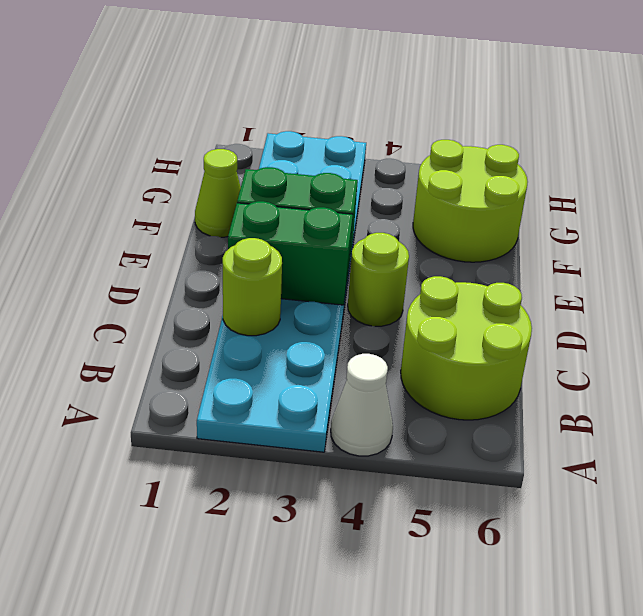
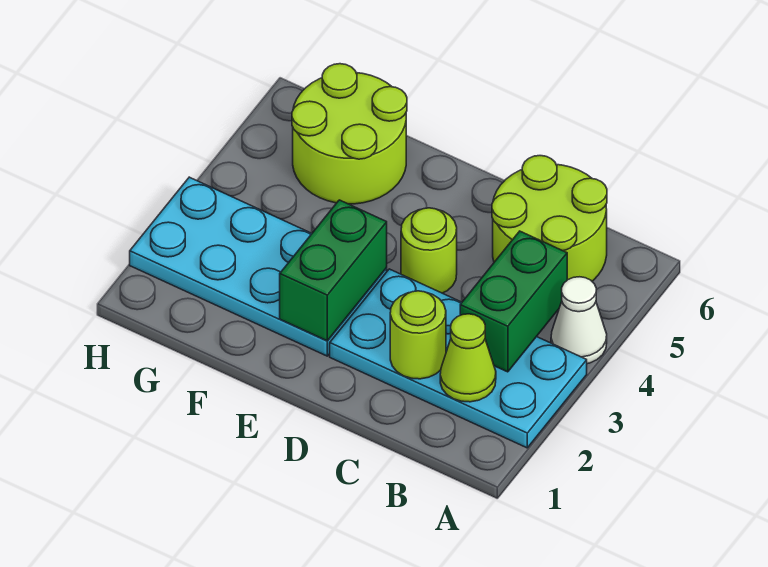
green brick D2:D3 level 2 -> green brick B3:B4 level 2
lime cone F1 level 1 -> lime cone B2 level 2

